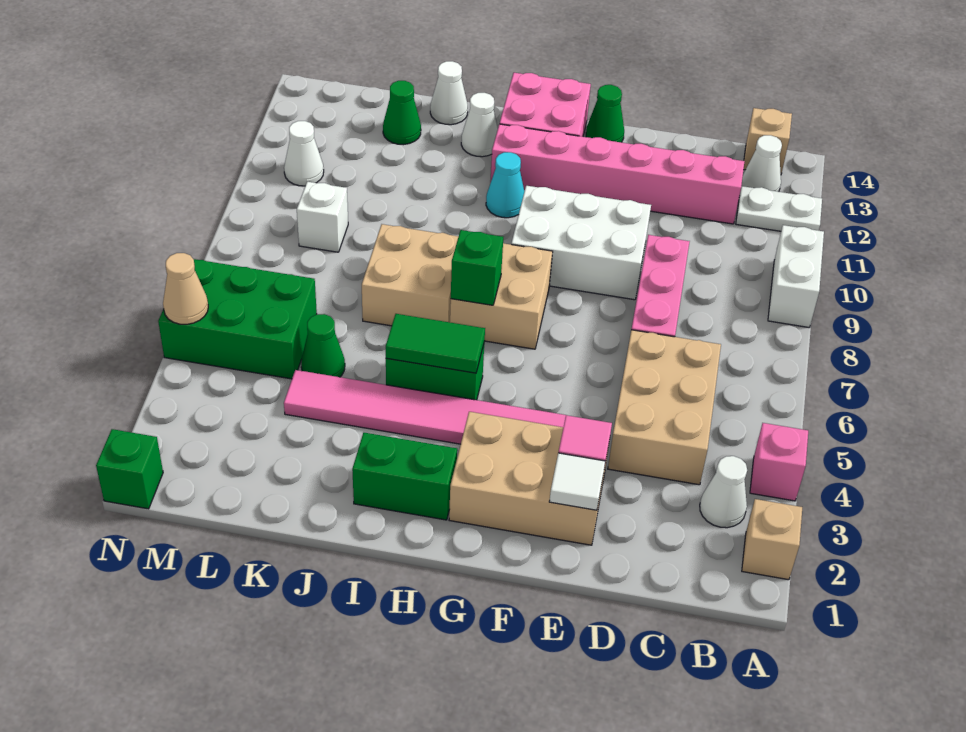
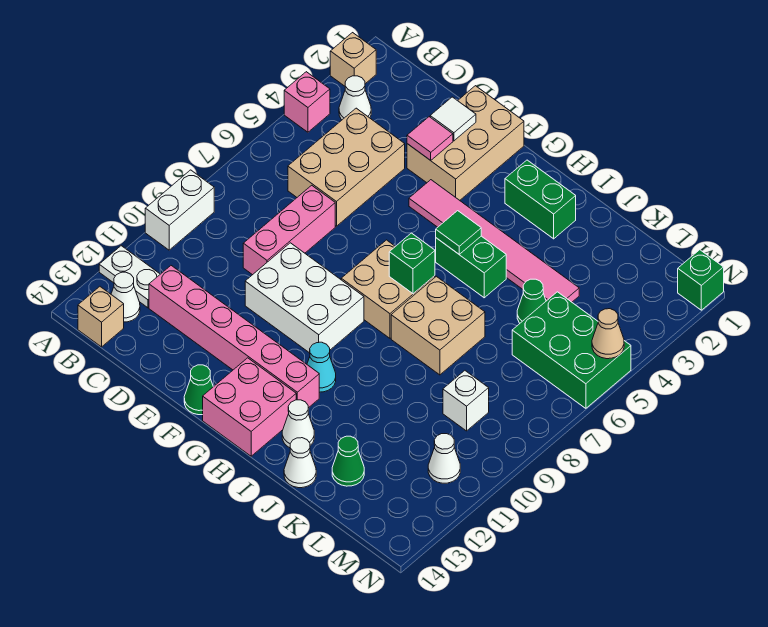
tan brick E2:G3 level 1 -> tan brick E1:F3 level 1
green tile H5:I5 level 2 -> green tile H5 level 2

